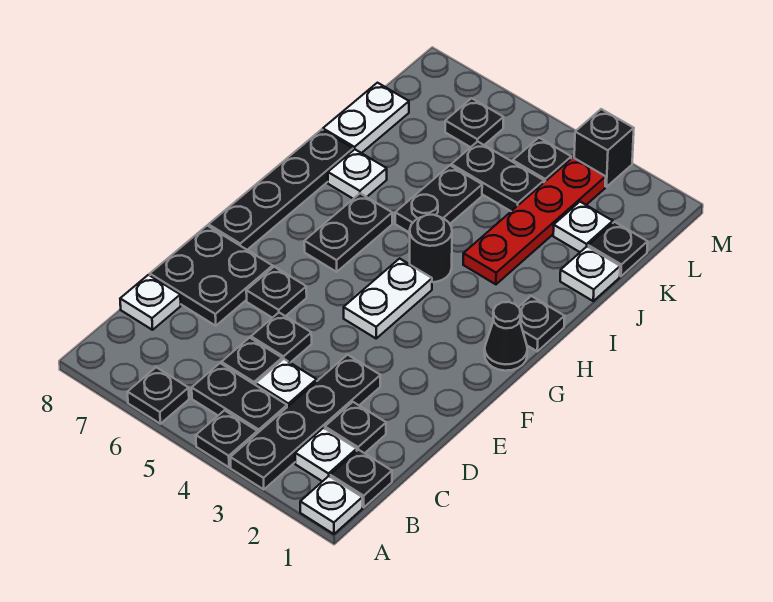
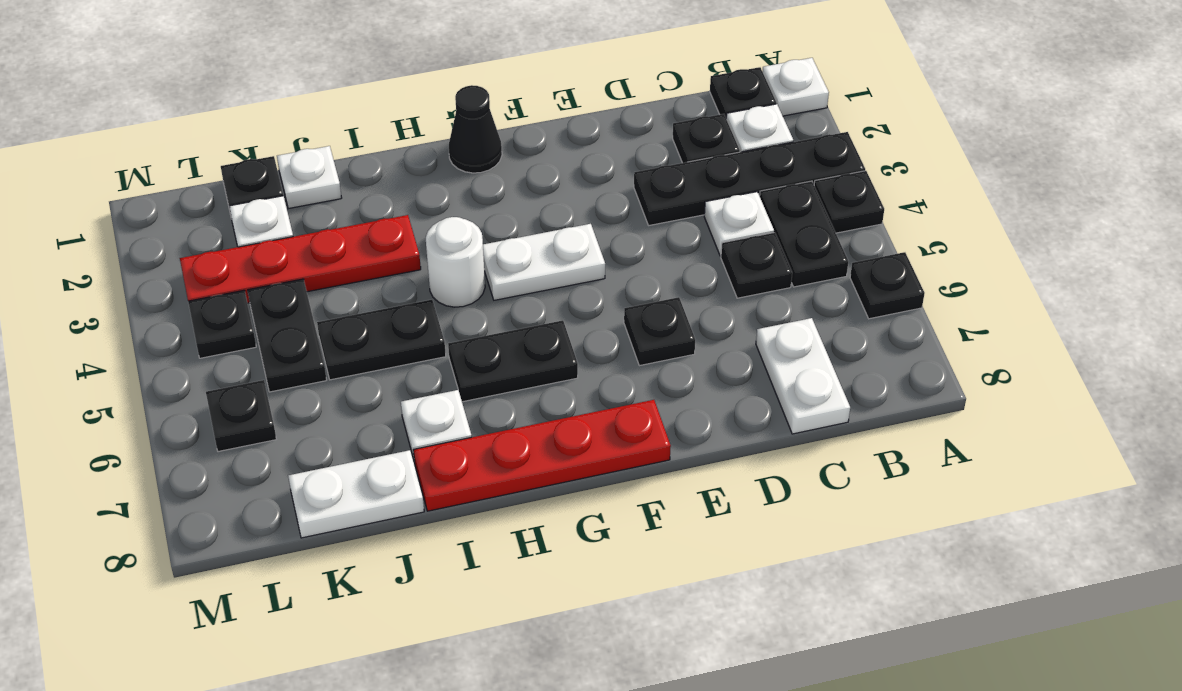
white plate C8 level 1 -> white plate C7:C8 level 1
black plate D5 level 1 -> none
black plate D7:E8 level 1 -> none
black plate F8:I8 level 1 -> red plate F8:I8 level 1
black plate H1 level 1 -> none
black round brick H4 level 1 -> white round brick H4 level 1
black brick M3 level 1 -> none

